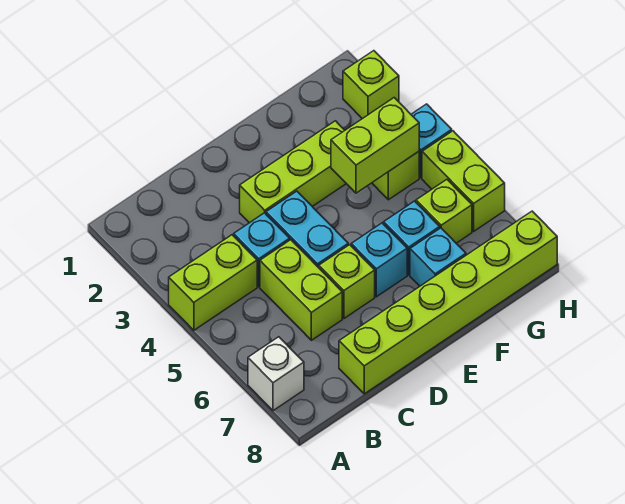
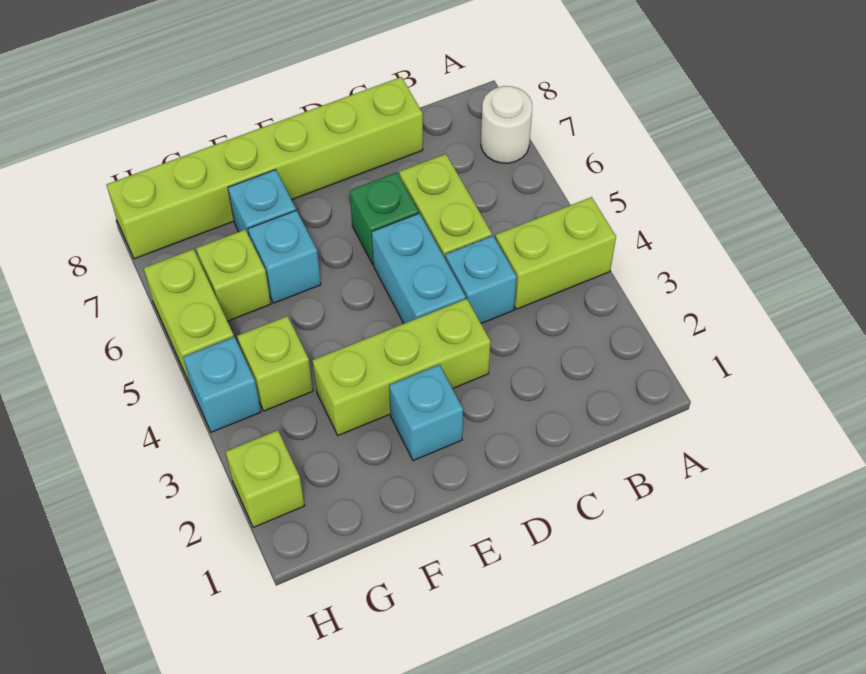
white brick A7 level 1 -> white round brick A7 level 1
lime brick D6 level 1 -> green brick D6 level 1
cyan brick E6 level 1 -> cyan brick E2 level 1
lime brick F4:G4 level 2 -> none

